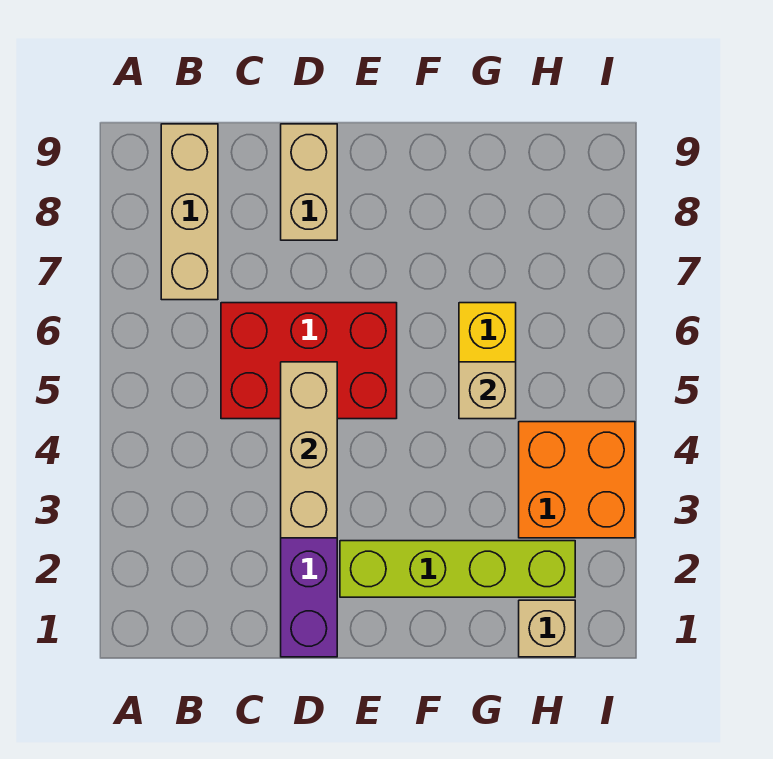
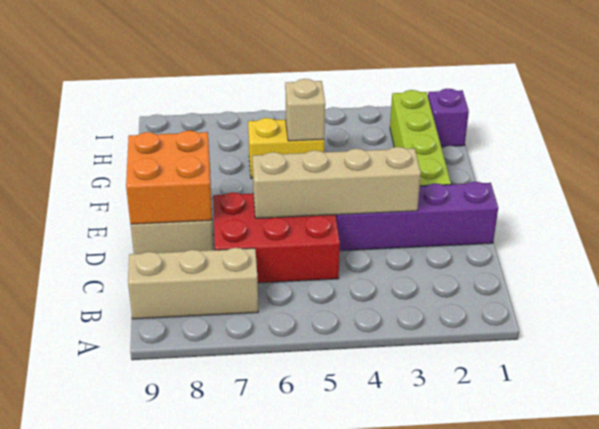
red brick C5:E6 level 1 -> red brick C5:D7 level 1
tan brick D3:D5 level 2 -> tan brick D3:D6 level 2
tan brick H1 level 1 -> purple brick H1 level 1
orange brick H3:I4 level 1 -> orange brick D8:E9 level 2

